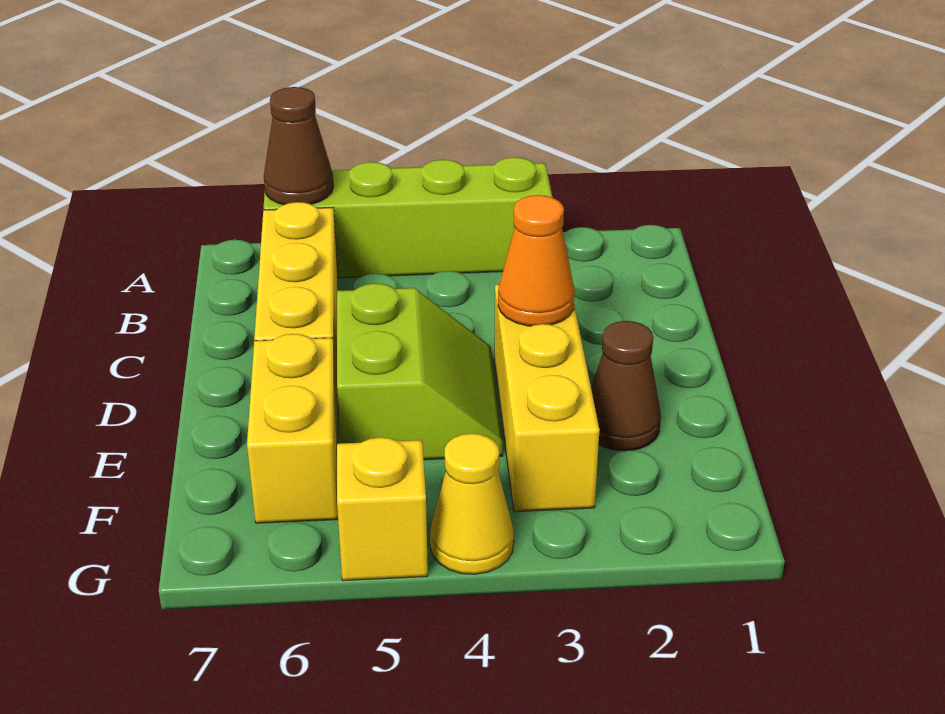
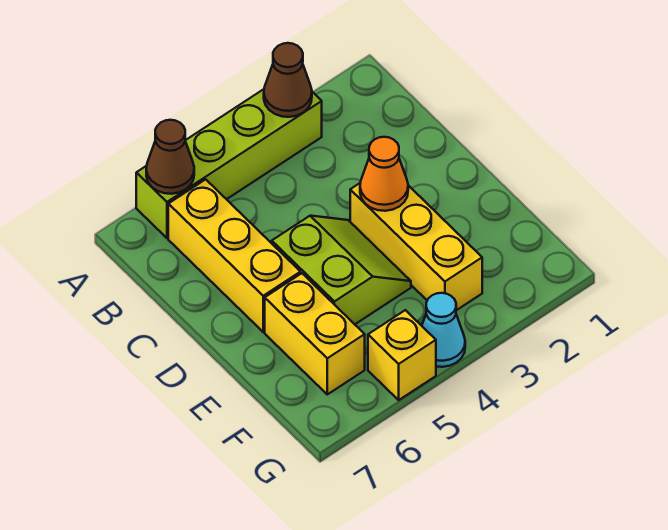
brown cone E2 level 1 -> brown cone A3 level 2
yellow cone G4 level 1 -> cyan cone G4 level 1

